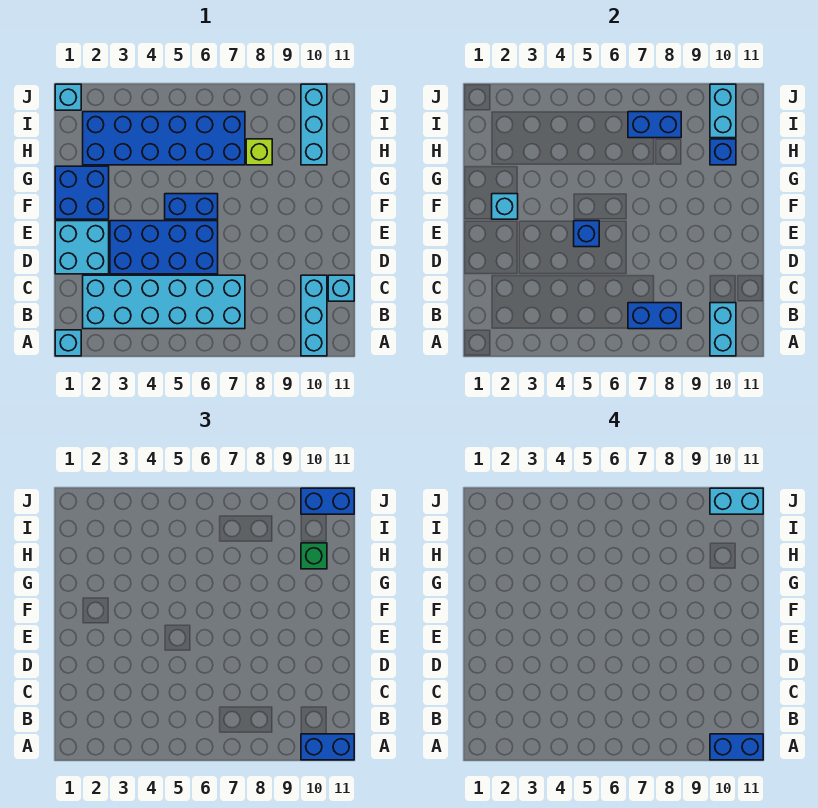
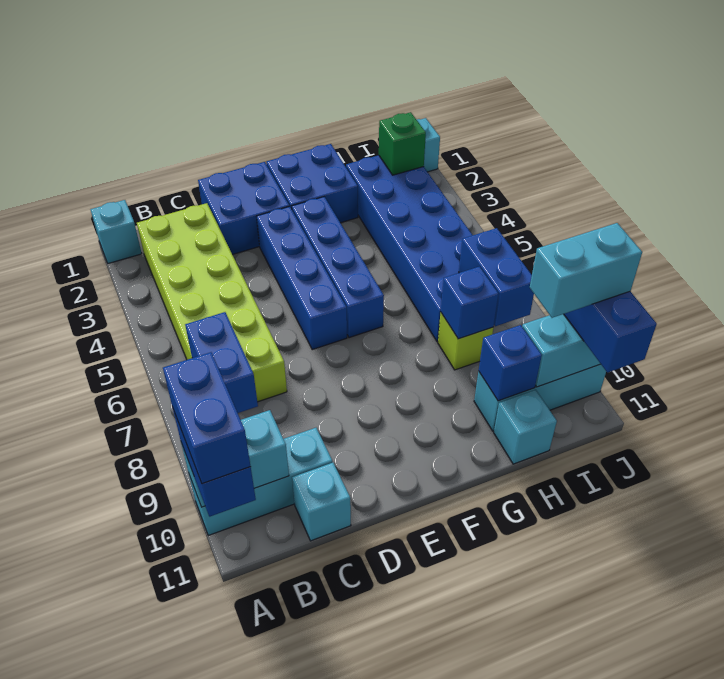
cyan brick B2:C7 level 1 -> lime brick B2:C7 level 1
cyan brick D1:E2 level 1 -> blue brick D1:E2 level 1
blue brick D3:E6 level 1 -> blue brick E3:E6 level 1
blue brick E5 level 2 -> blue brick H8 level 2
cyan brick F2 level 2 -> cyan brick H11 level 1
blue brick F5:F6 level 1 -> blue brick F3:F6 level 1
green brick H10 level 3 -> green brick I2 level 2
cyan brick J10:J11 level 4 -> cyan brick I10:J10 level 4

